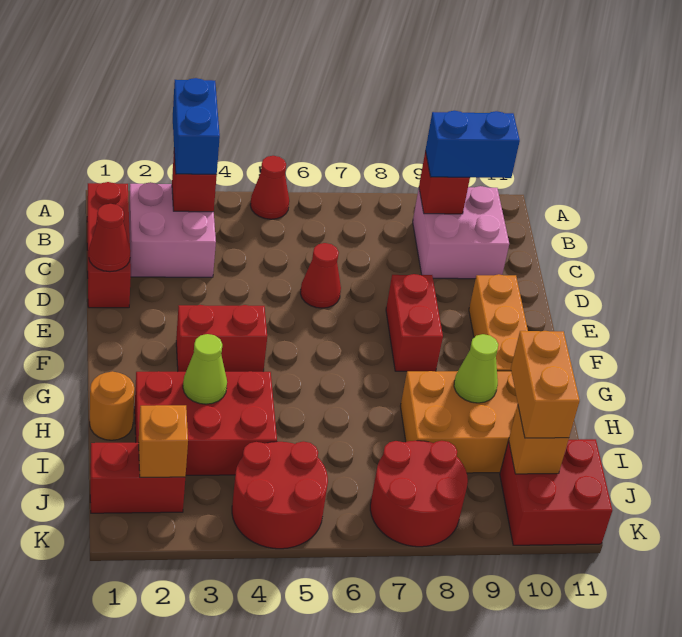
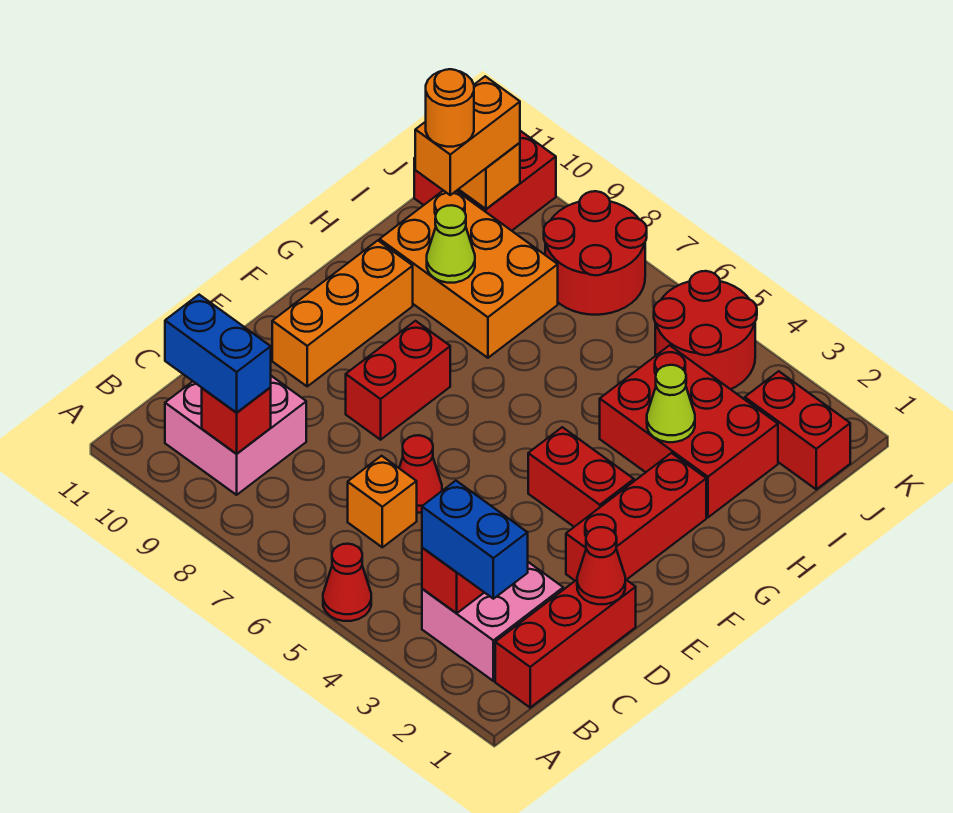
blue brick A3:B3 level 3 -> blue brick B2:B3 level 3
none -> red brick E2:G2 level 1
orange round brick H1 level 1 -> orange round brick I10 level 4
orange brick J2 level 2 -> orange brick C6 level 1

